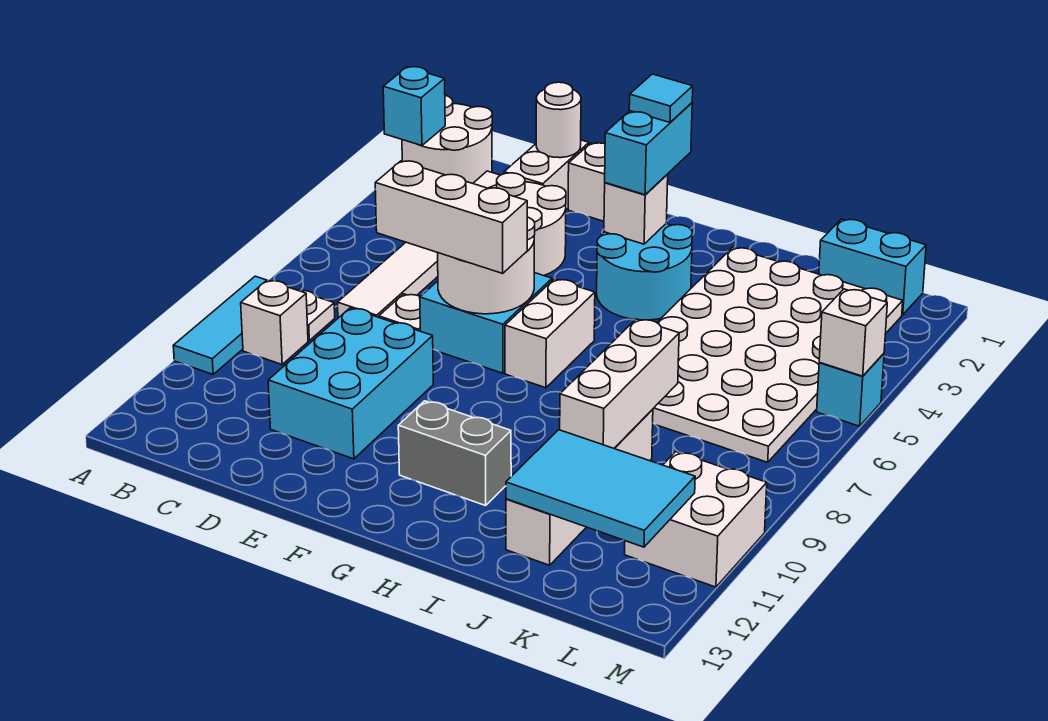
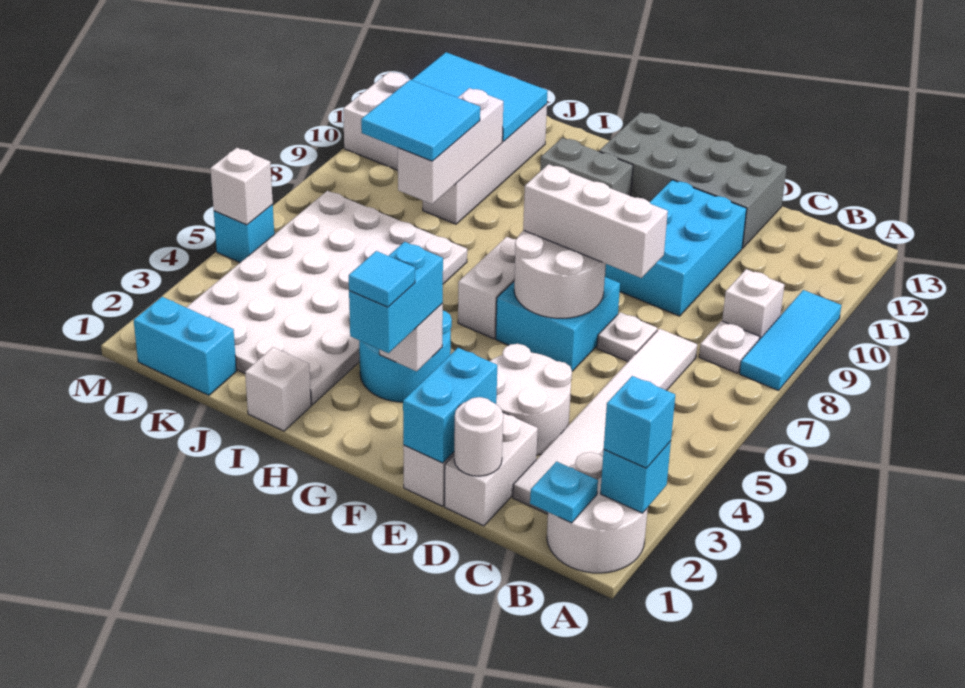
none -> cyan brick A2 level 3
none -> cyan plate B1 level 2
none -> grey brick D12:G13 level 1
none -> cyan brick E1:E2 level 2
none -> white brick I1 level 1
none -> cyan tile J8:K9 level 3

